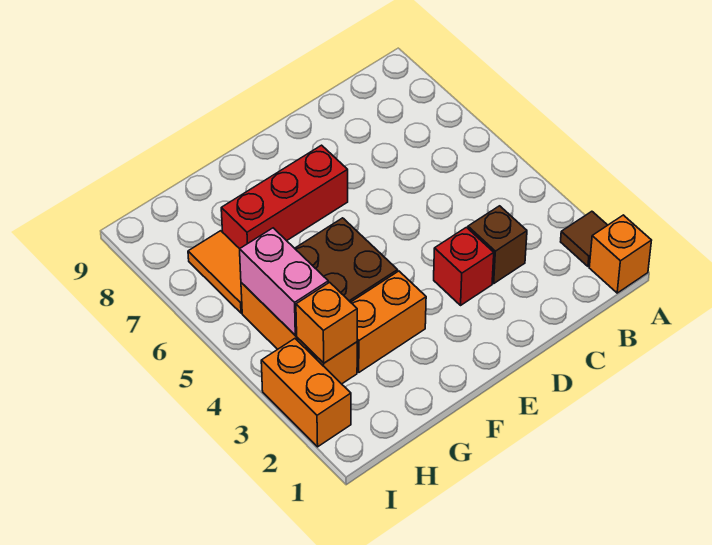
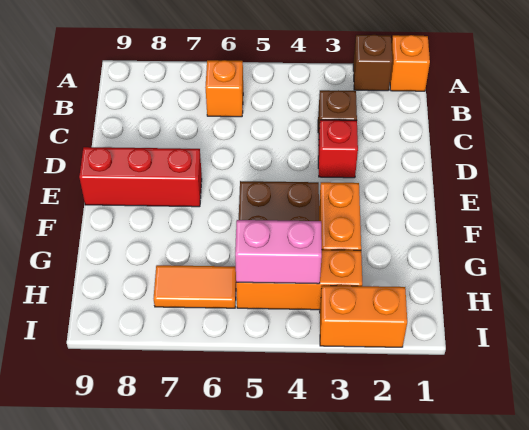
brown tile A2 level 1 -> brown brick A2 level 1
red brick E7:G7 level 1 -> red brick E7:E9 level 1
orange brick H3 level 2 -> orange brick B6 level 1

